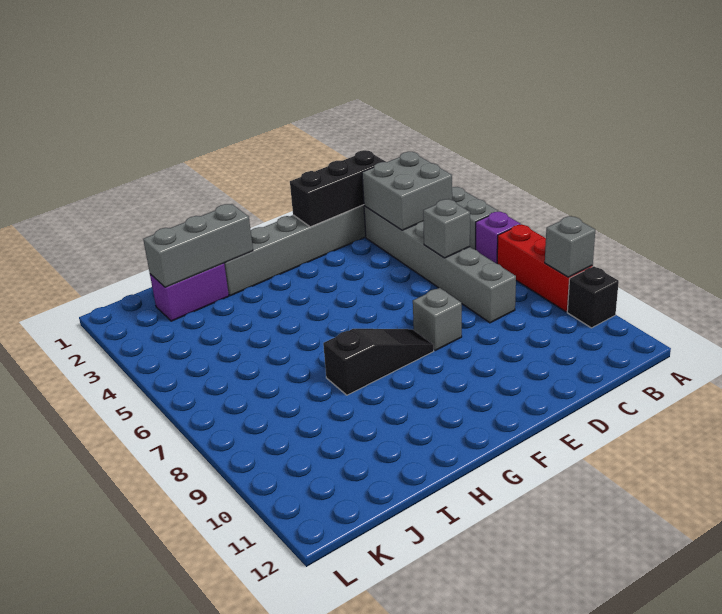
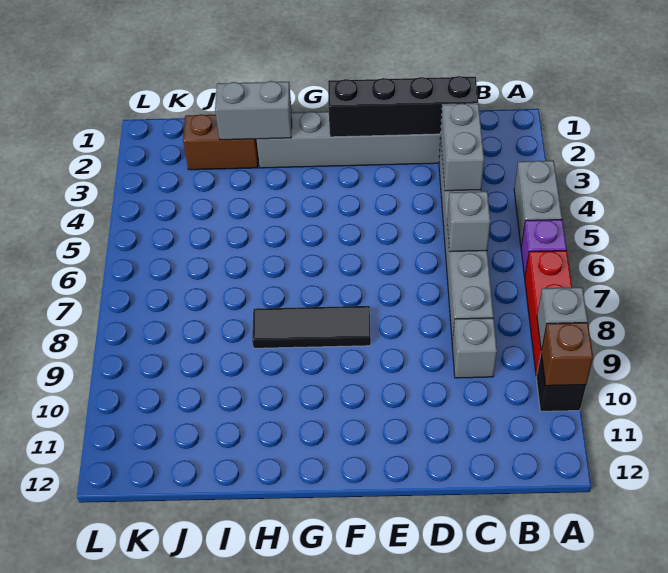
none -> brown brick A10 level 2
grey brick B3:C4 level 2 -> grey brick C3:C4 level 2
black brick C2:E2 level 2 -> black brick C2:F2 level 2
grey brick E8 level 1 -> grey brick C9 level 1
black slope F8:H8 level 1 top H -> black tile F8:H8 level 1
grey brick H2:J2 level 2 -> grey brick H2:I2 level 2
purple brick I2:J2 level 1 -> brown brick I2:J2 level 1

